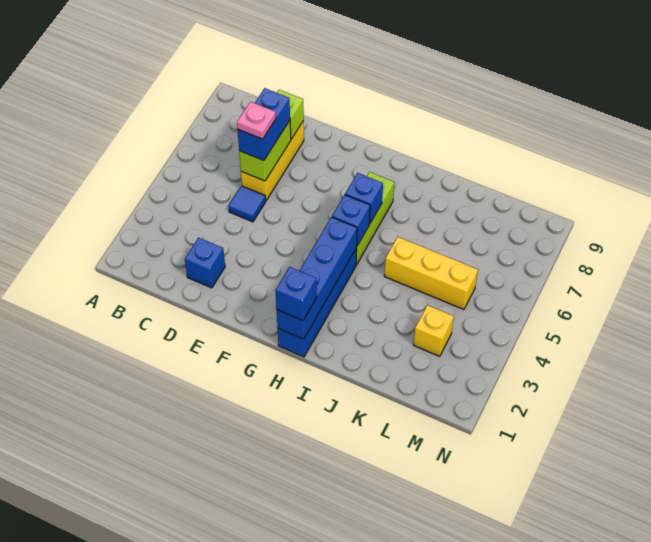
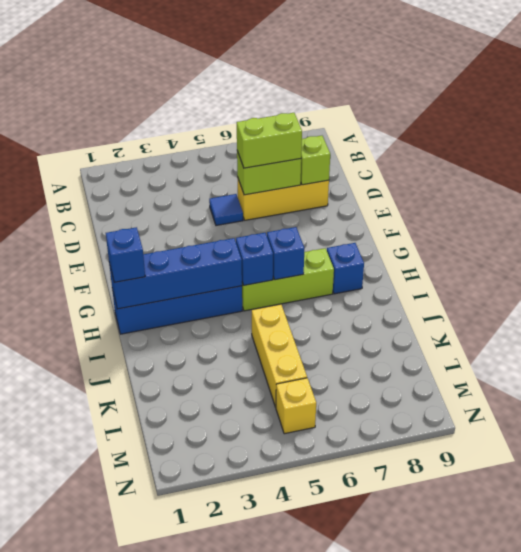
blue brick D2 level 1 -> blue brick H8 level 1
blue brick D6:D7 level 3 -> lime brick D6:D7 level 3
pink plate D6 level 4 -> none
yellow brick L3 level 1 -> yellow brick M5 level 1

